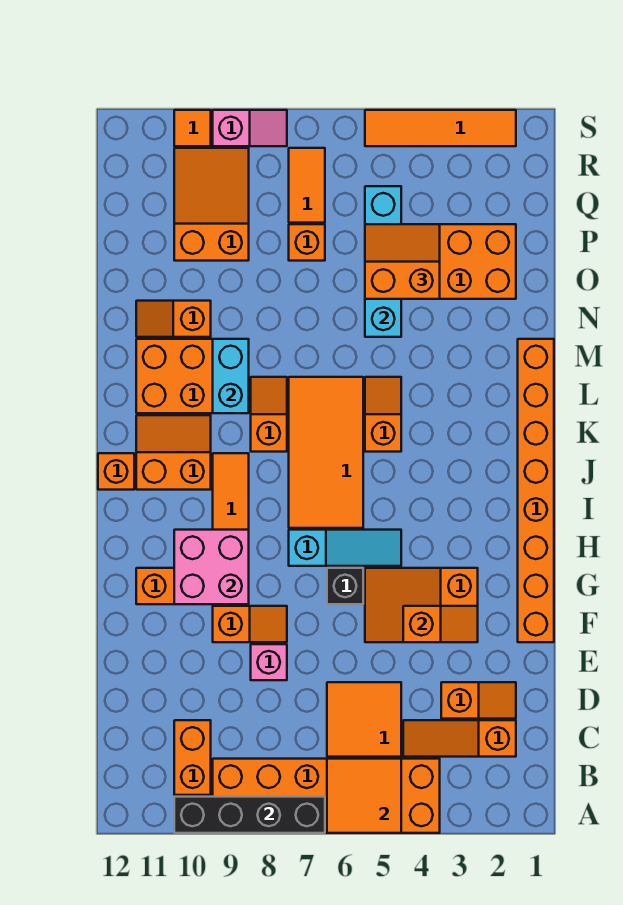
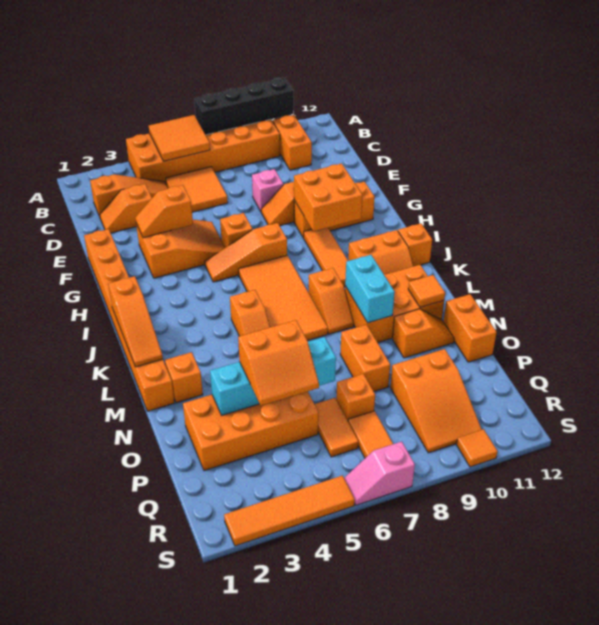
black brick G6 level 1 -> orange brick G6 level 1
pink brick G9:H10 level 2 -> orange brick G9:H10 level 2
cyan slope H5:H7 level 1 top 7 -> orange slope H5:H7 level 1 top 7
none -> orange slope J1:L1 level 2 top J
none -> orange brick M2 level 1
none -> orange tile M11 level 2
cyan brick N5:Q5 level 2 -> cyan brick O3:O6 level 2
none -> orange brick N8:O8 level 1
none -> orange brick N12:O12 level 1
none -> orange tile P6:Q6 level 1
pink slope S8:S9 level 1 top 9 -> pink slope S6:S7 level 1 top 7

